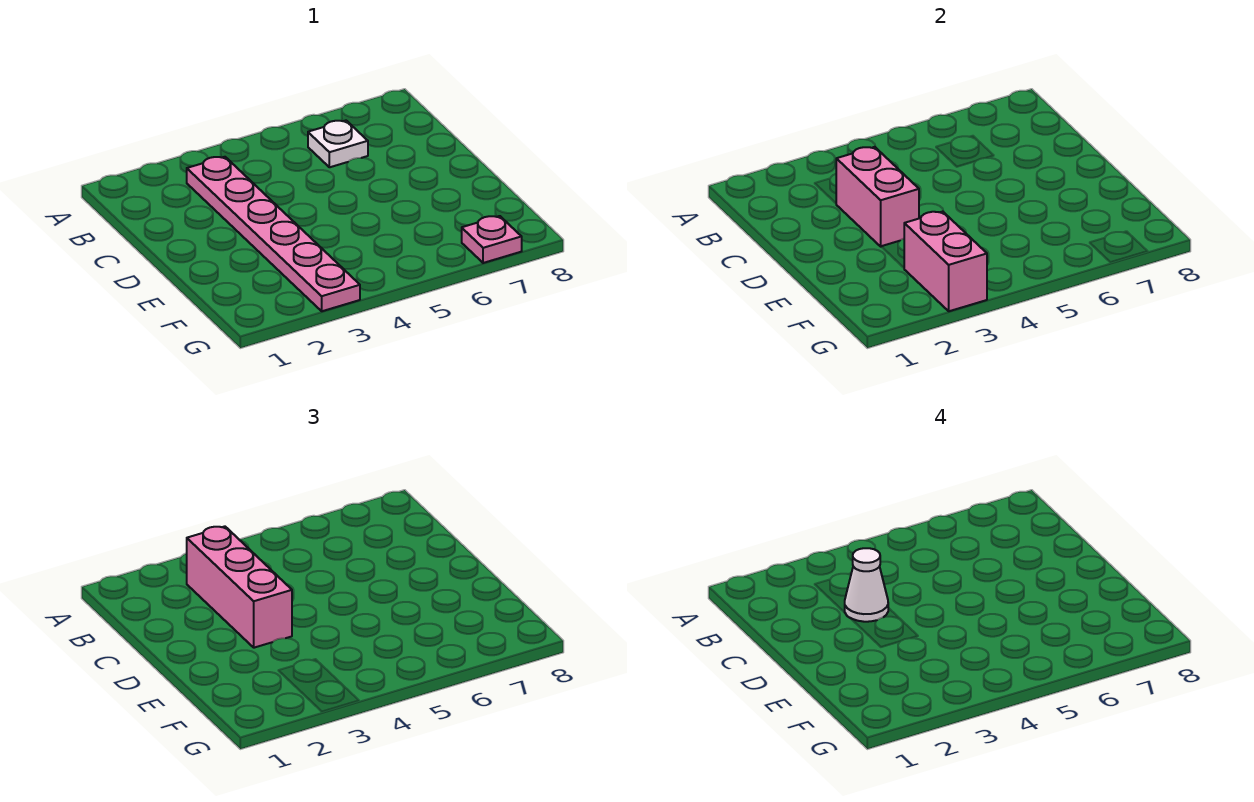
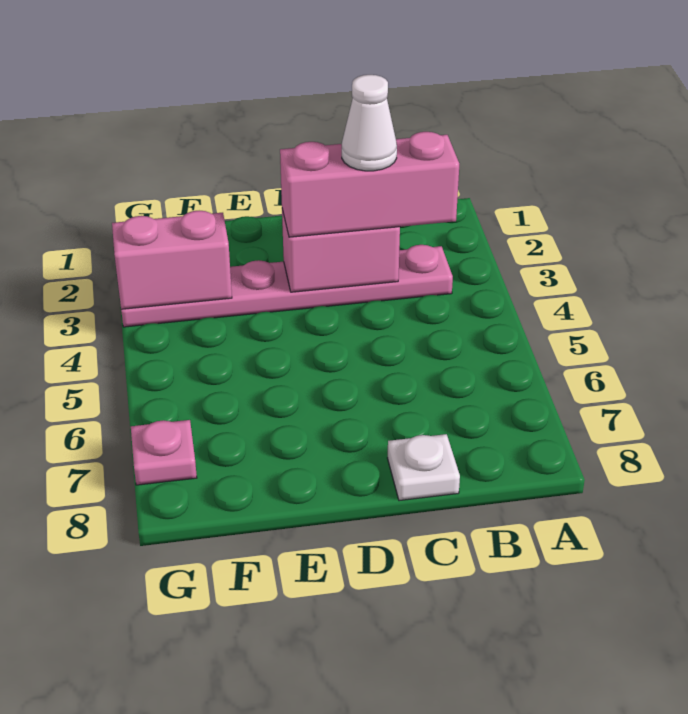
white plate B6 level 1 -> white plate C8 level 1

